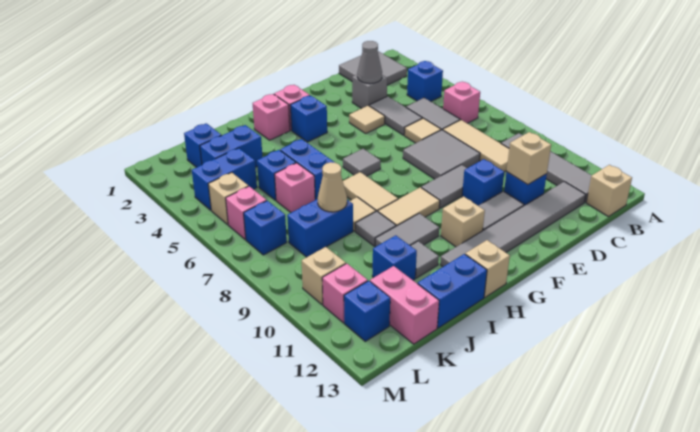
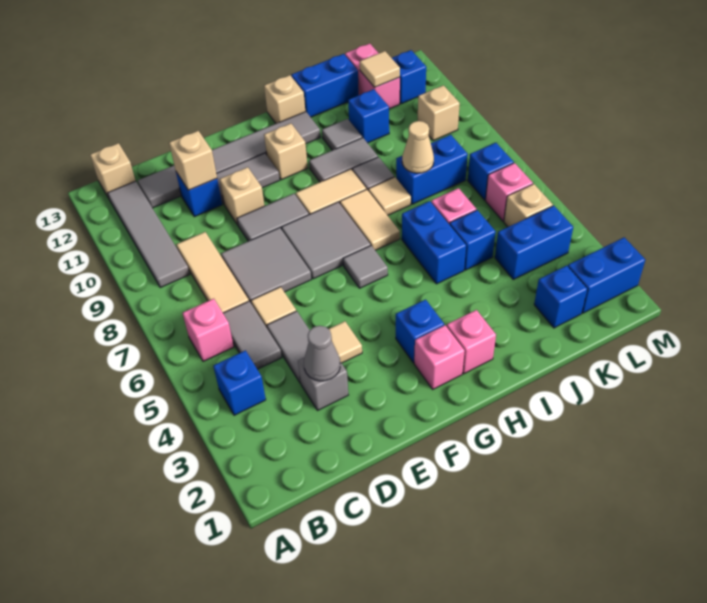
grey tile B1:C2 level 1 -> grey tile F7:G8 level 1
blue brick E10 level 1 -> tan brick E10 level 1
blue brick J3:K3 level 1 -> blue brick L2:M2 level 1
none -> tan tile K12 level 2
pink brick L11 level 1 -> none

